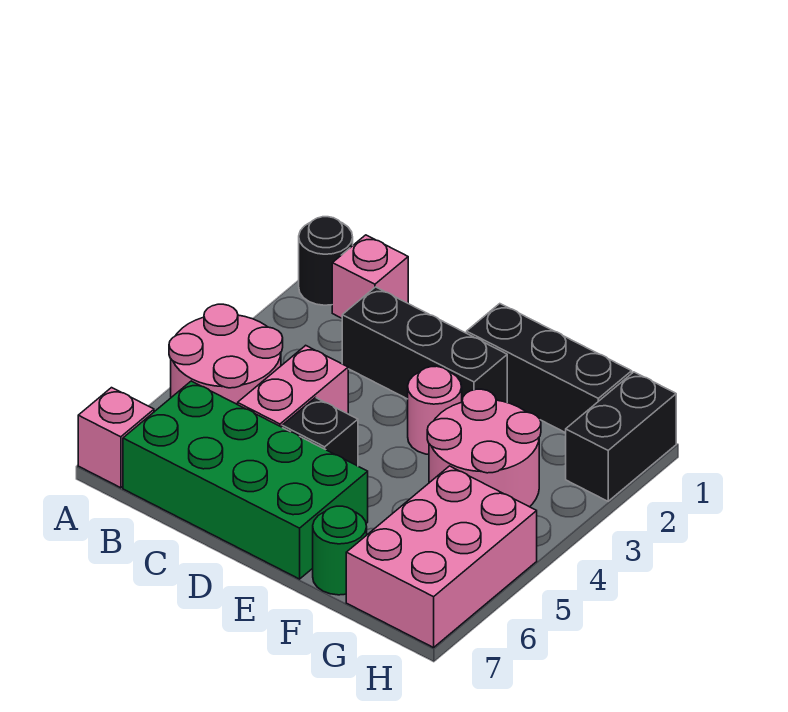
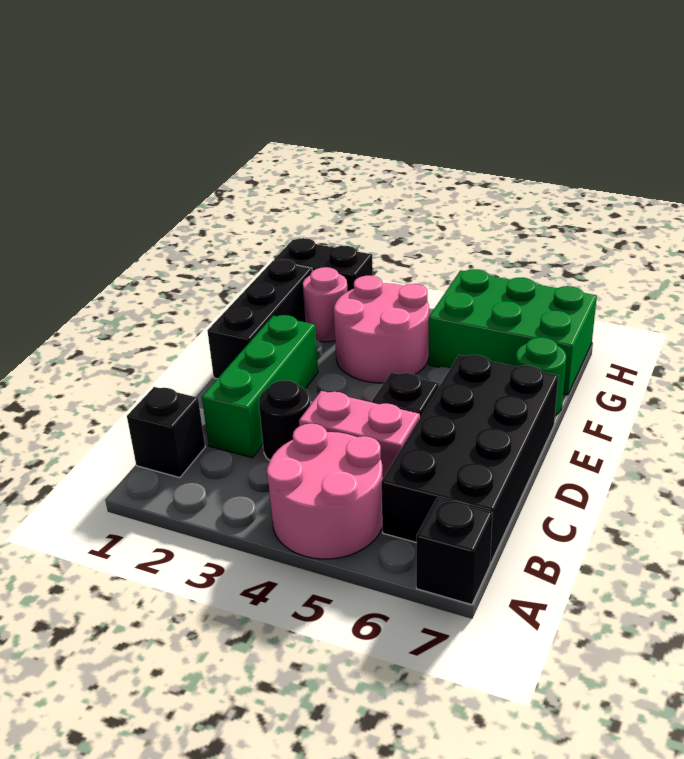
black round brick A1 level 1 -> black round brick C3 level 1
pink brick A7 level 1 -> black brick A7 level 1
pink brick B1 level 1 -> black brick B1 level 1
green brick B6:E7 level 1 -> black brick B6:E7 level 1
black brick C2:E2 level 1 -> green brick C2:E2 level 1
pink round brick E3 level 1 -> pink round brick G2 level 1
pink brick G5:H7 level 1 -> green brick G5:H7 level 1

